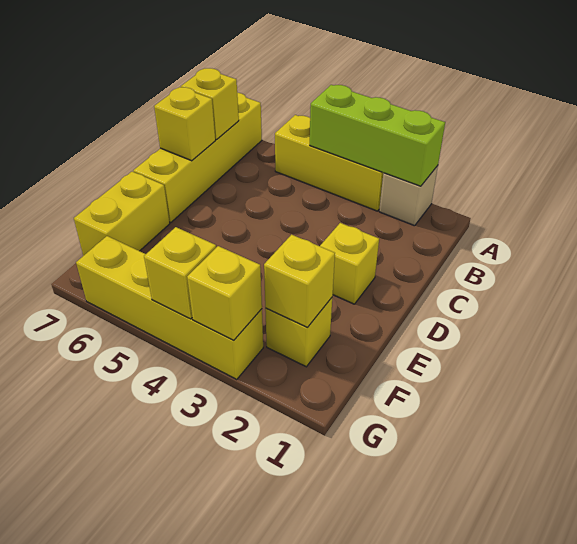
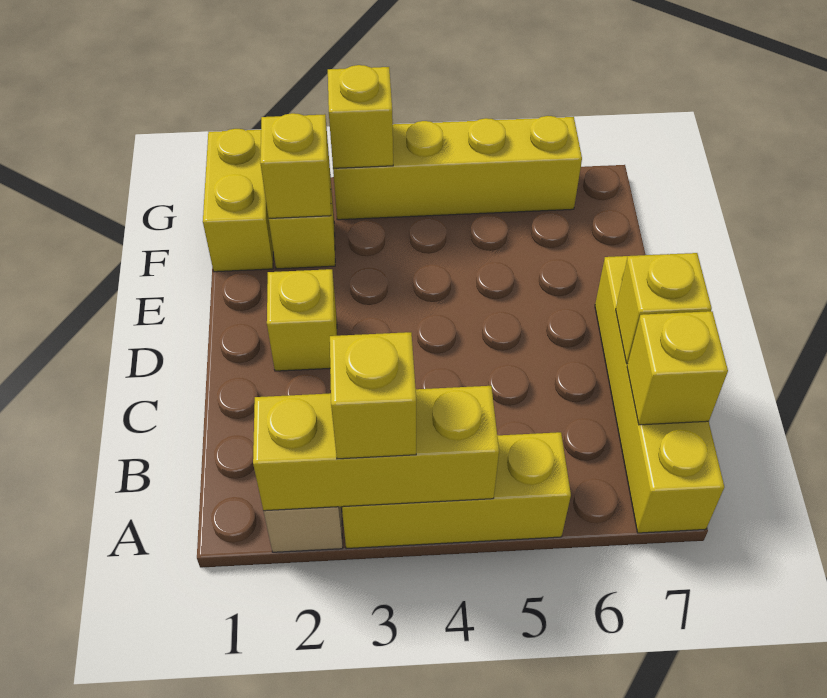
lime brick A2:A4 level 2 -> yellow brick A2:A4 level 2
yellow brick E7:F7 level 1 -> yellow brick F1:G1 level 1
yellow brick G4 level 2 -> yellow brick A3 level 3

